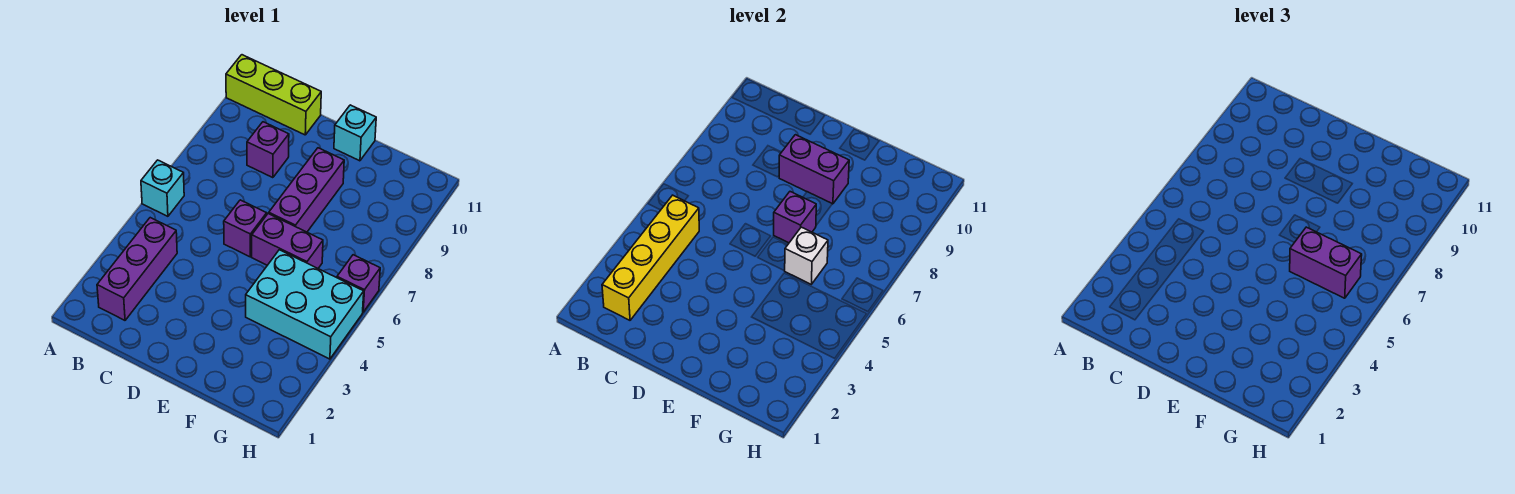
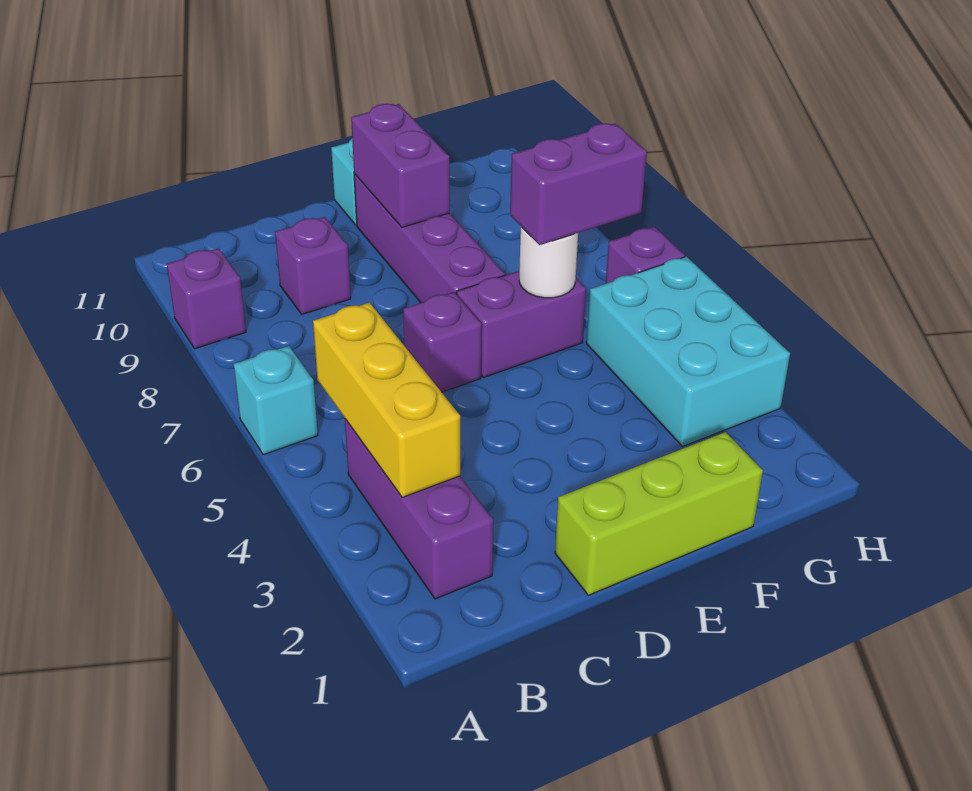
lime brick A11:C11 level 1 -> lime brick D1:F1 level 1
yellow brick B2:B5 level 2 -> yellow brick B3:B5 level 2
purple brick D9:E9 level 2 -> purple brick E9:E10 level 2
purple brick E7:E9 level 1 -> purple brick E7:E10 level 1
purple brick E7 level 2 -> purple brick A9 level 1
cyan brick F4:H5 level 1 -> cyan brick G3:H5 level 1
white brick F6 level 2 -> white round brick F6 level 2

